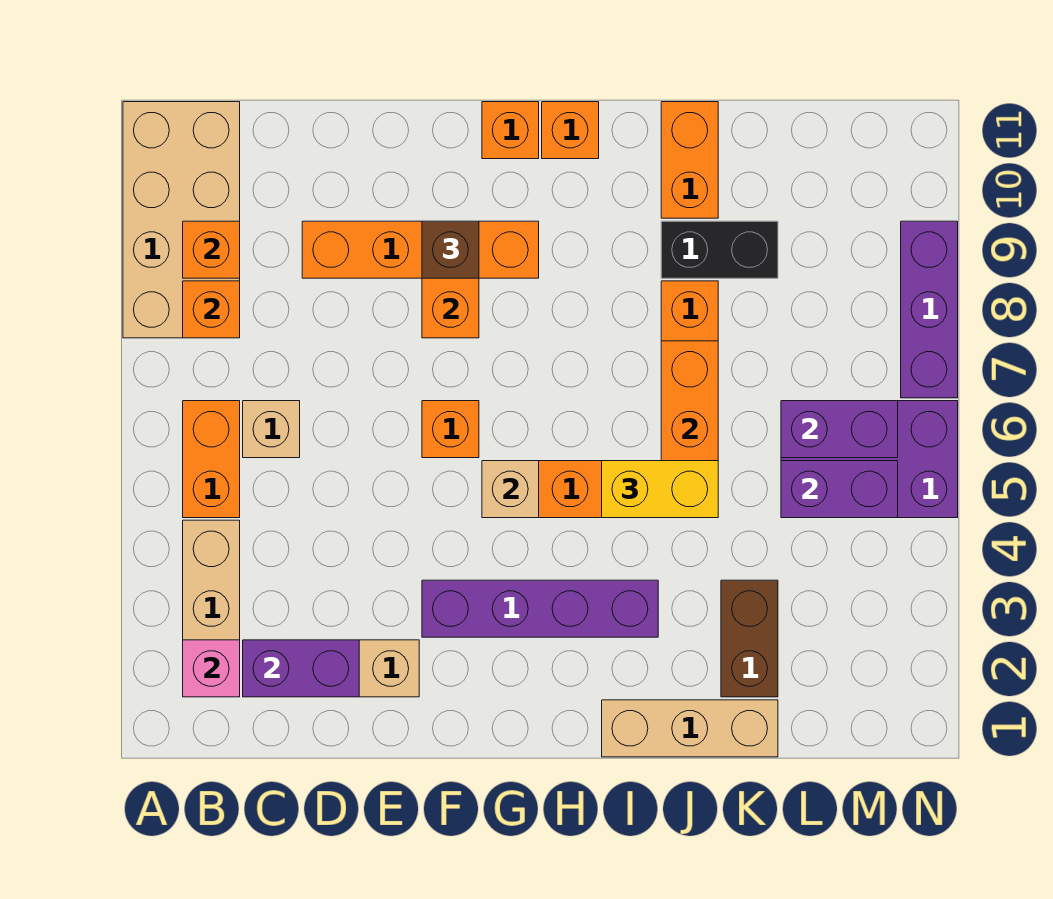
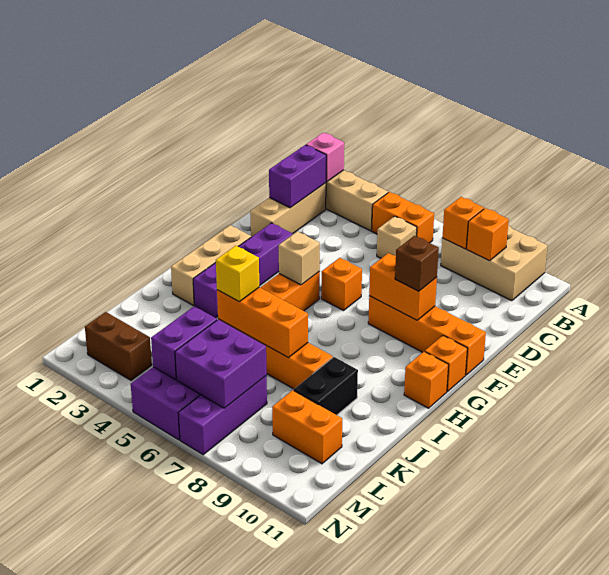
tan brick A8:B11 level 1 -> tan brick A8:B10 level 1
orange brick D9:G9 level 1 -> orange brick F8:F11 level 1
tan brick I1:K1 level 1 -> tan brick G2:I2 level 1
yellow brick I5:J5 level 3 -> yellow brick J5 level 3
orange brick J10:J11 level 1 -> orange brick L9:L10 level 1
brown brick K2:K3 level 1 -> brown brick M2:M3 level 1
purple brick L6:M6 level 2 -> purple brick L6:M7 level 2
purple brick N7:N9 level 1 -> purple brick L7:N7 level 1

